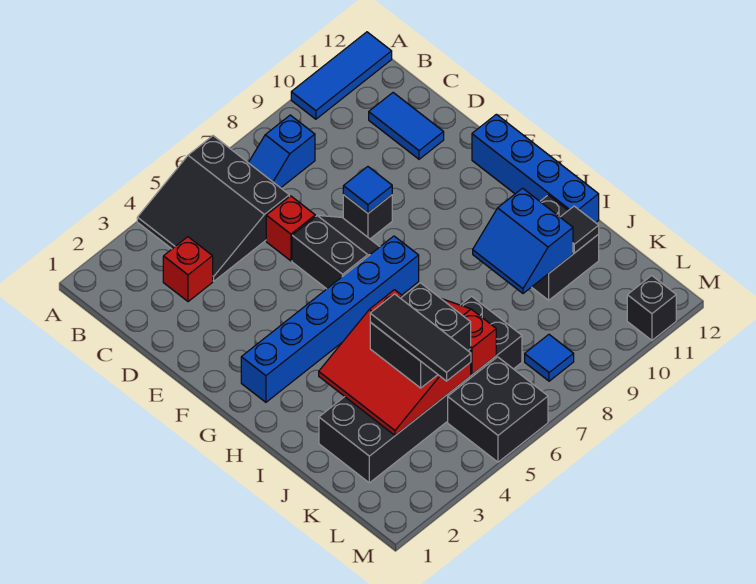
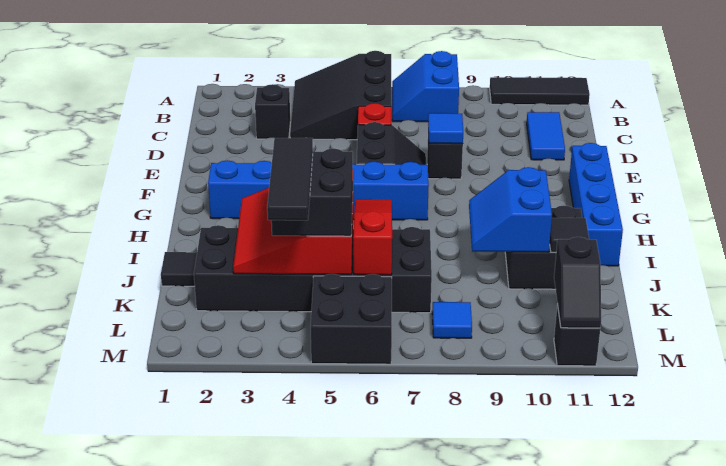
blue tile A10:A12 level 1 -> black tile A10:A12 level 1
blue slope B7:B8 level 1 top 8 -> blue slope A7:B8 level 1 top 8
red brick C3 level 1 -> black brick C3 level 1
none -> black tile J1 level 1
none -> black slope L11:M11 level 2 top L

